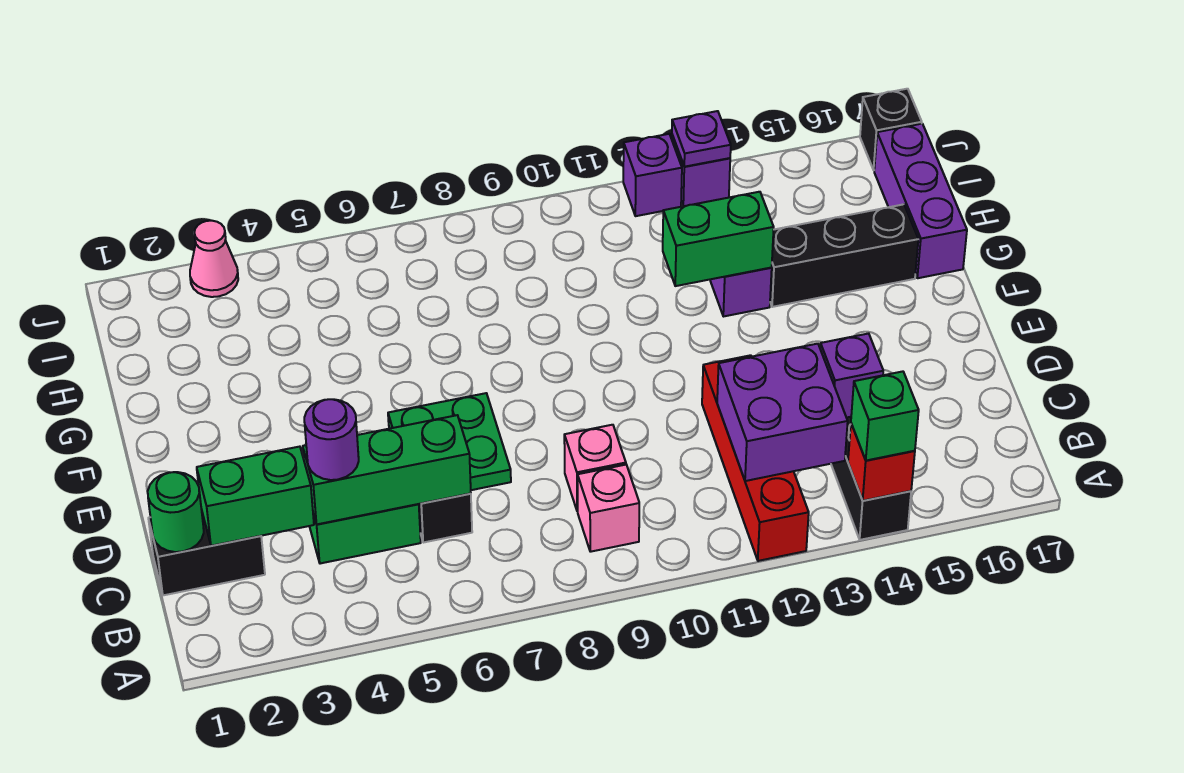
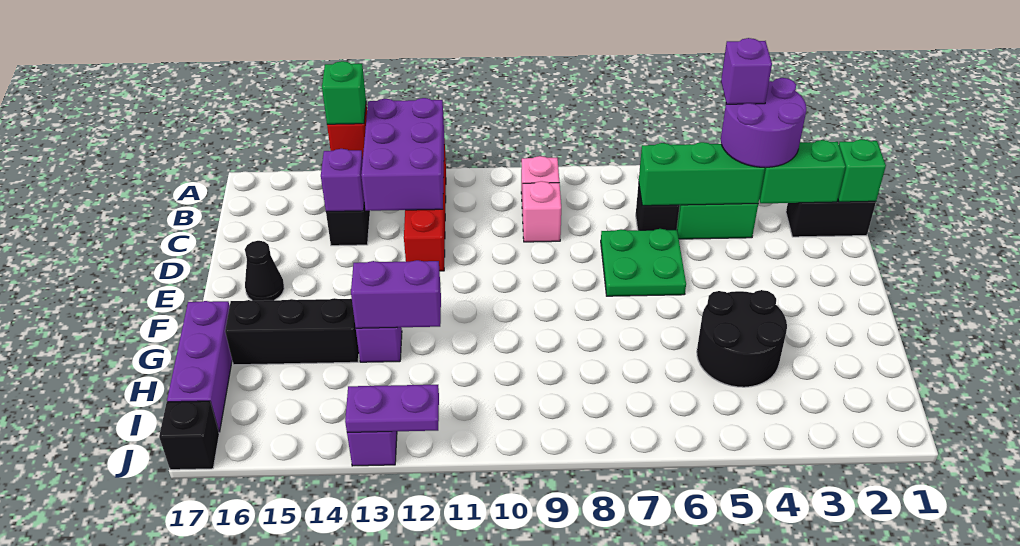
purple brick B12:C13 level 2 -> purple brick A12:C13 level 2
green round brick C1 level 2 -> green brick C1 level 2
purple round brick C4 level 3 -> purple round brick B3:C4 level 3
none -> black cone E16 level 1
none -> black round brick G4:H5 level 1
green brick G12:G13 level 2 -> purple brick G12:G13 level 2
pink cone J3 level 1 -> none
purple brick J12 level 1 -> purple brick B4 level 4
purple plate J13 level 2 -> purple plate J12:J13 level 2

